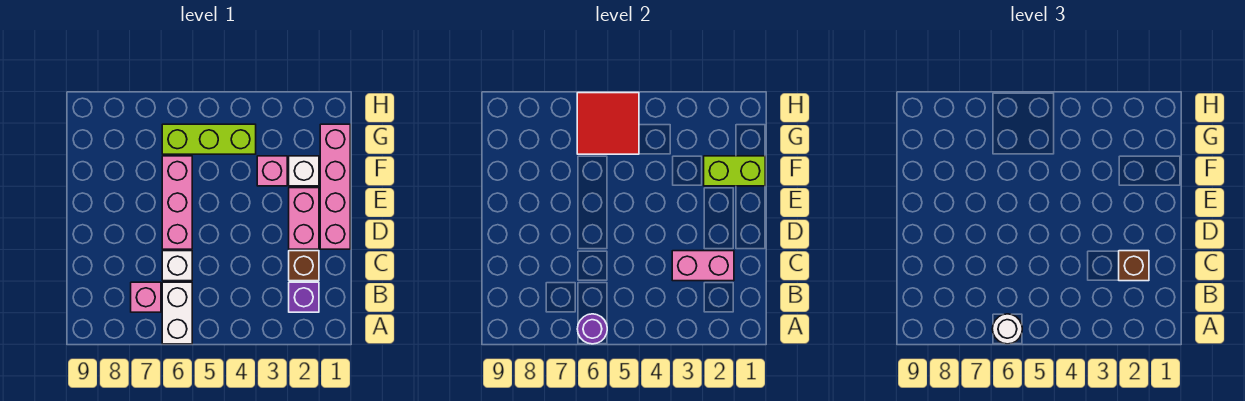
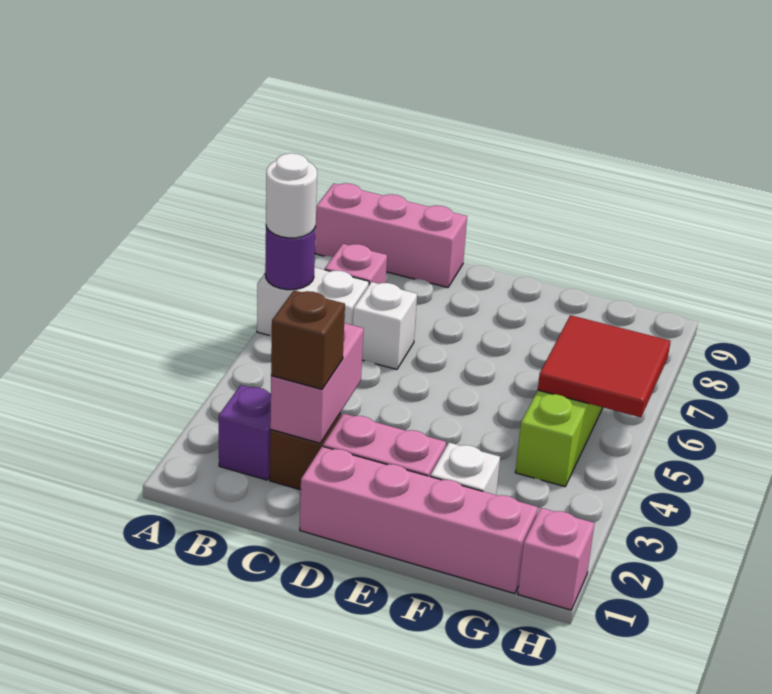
pink brick D6:F6 level 1 -> pink brick A9:C9 level 1
lime brick F1:F2 level 2 -> none
pink brick F3 level 1 -> pink brick H1 level 1

